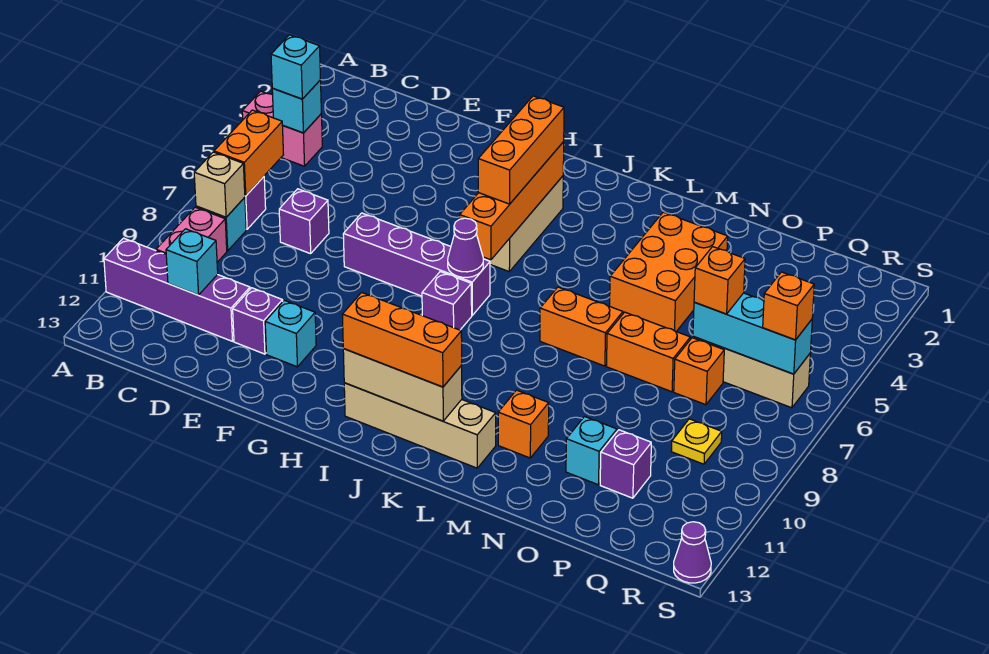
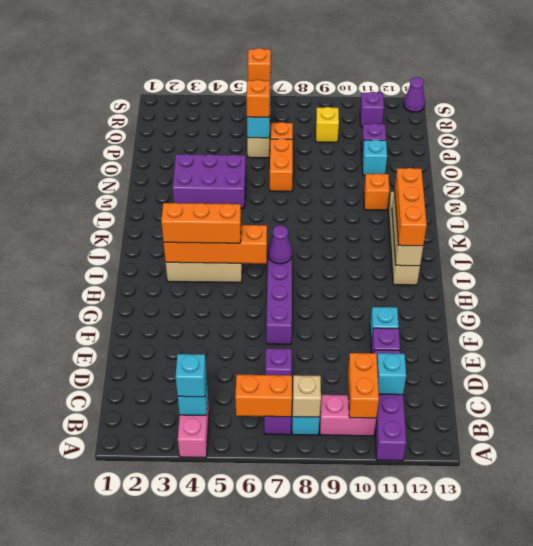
purple brick I8 level 1 -> purple brick R11 level 1
orange brick L7:M7 level 1 -> orange brick B10:C10 level 2
orange brick M3:N5 level 1 -> purple brick M3:N5 level 1
yellow plate Q9 level 1 -> yellow brick Q9 level 1

